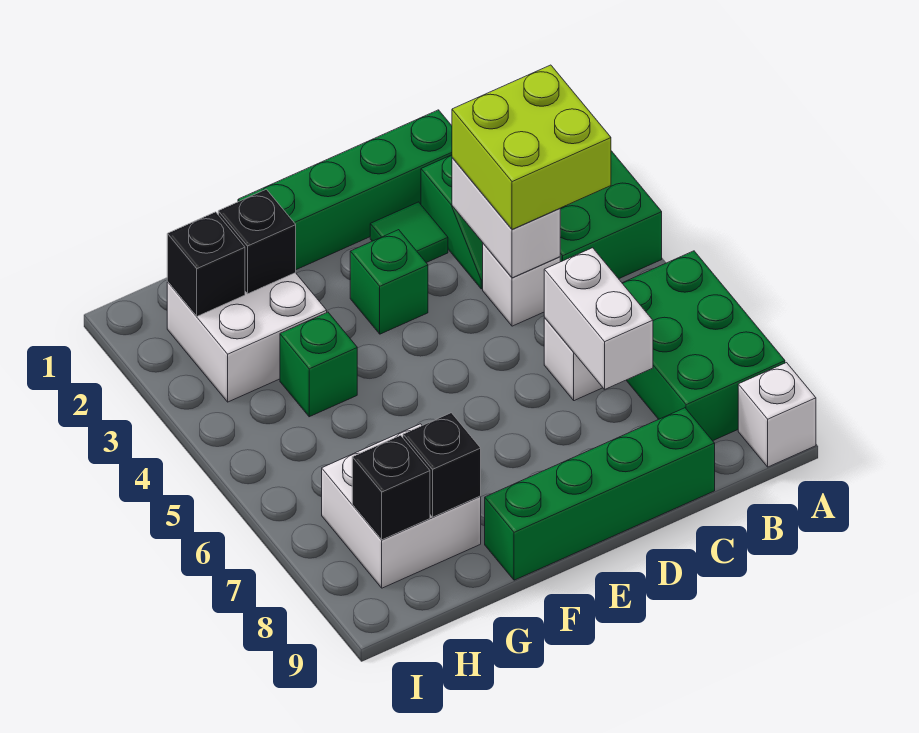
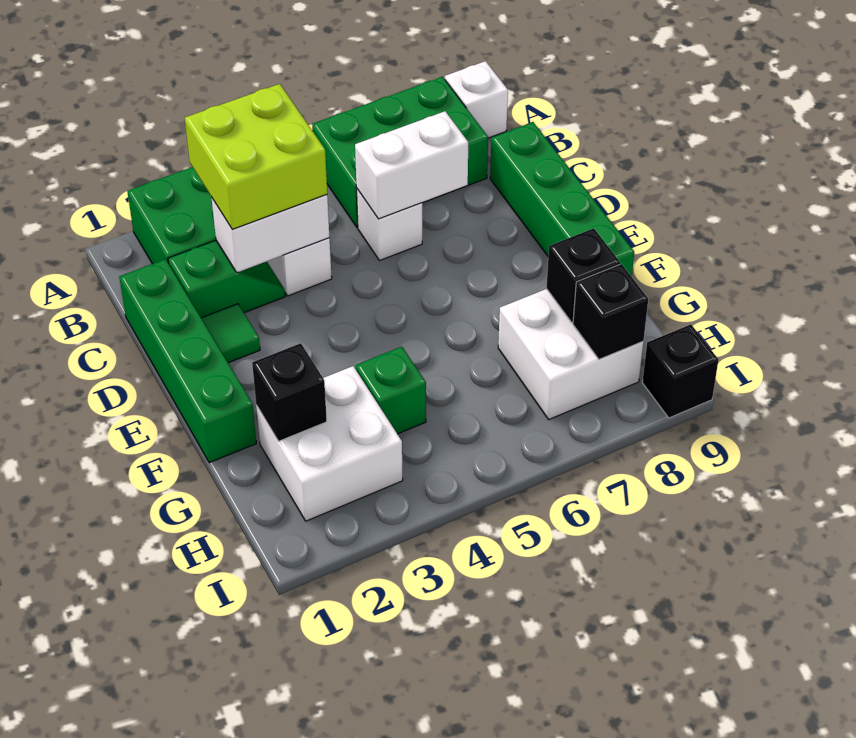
green brick E3 level 1 -> none
black brick H2 level 2 -> black brick I9 level 1

